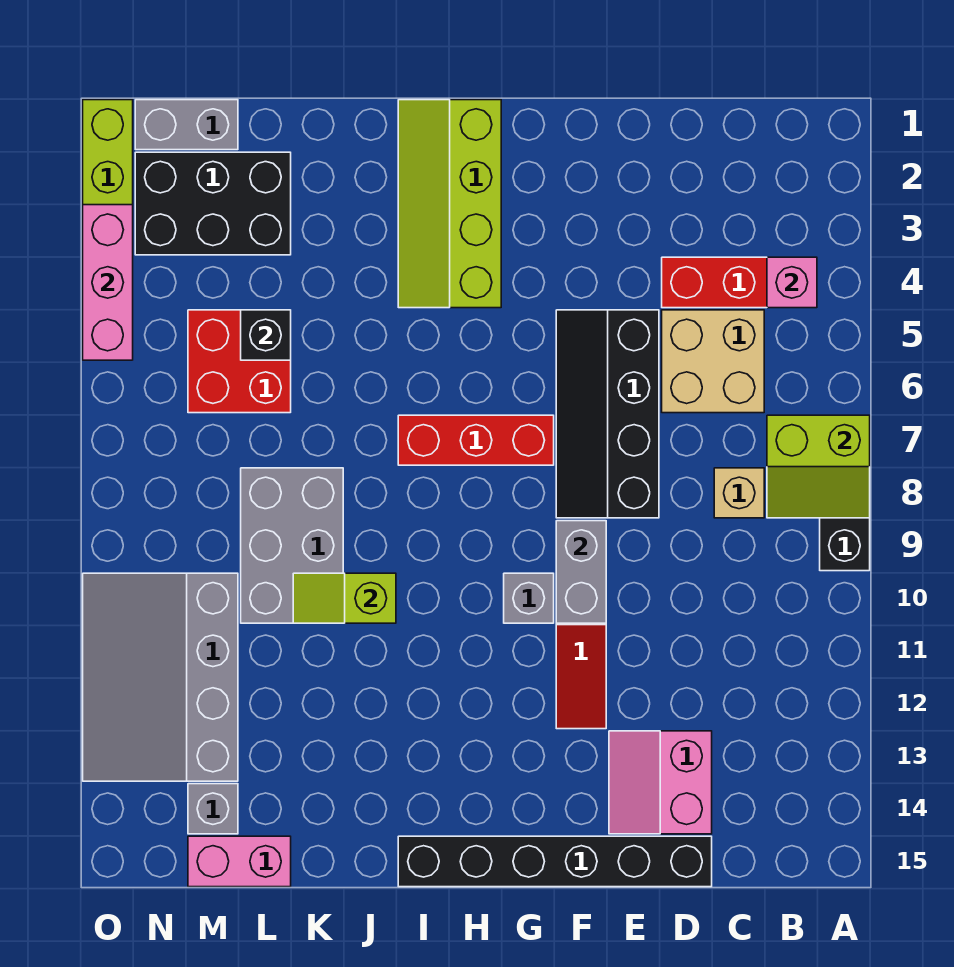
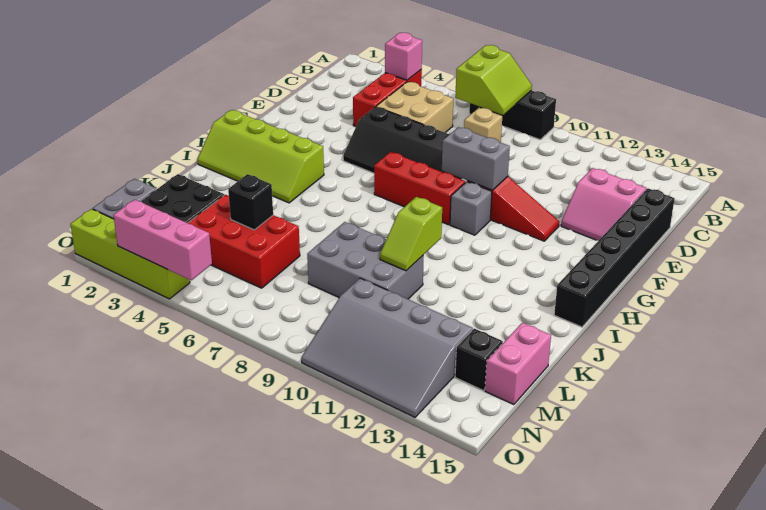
red brick G7:I7 level 1 -> red brick G7:G9 level 1
red brick L5:M6 level 1 -> red brick L4:M6 level 1
grey brick M14 level 1 -> black brick M14 level 1

